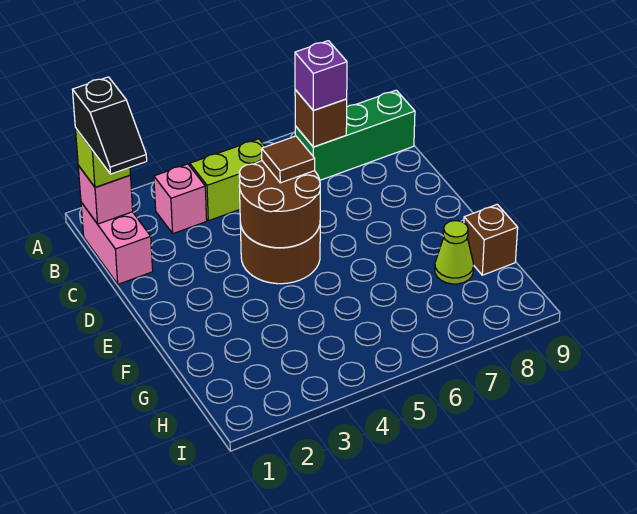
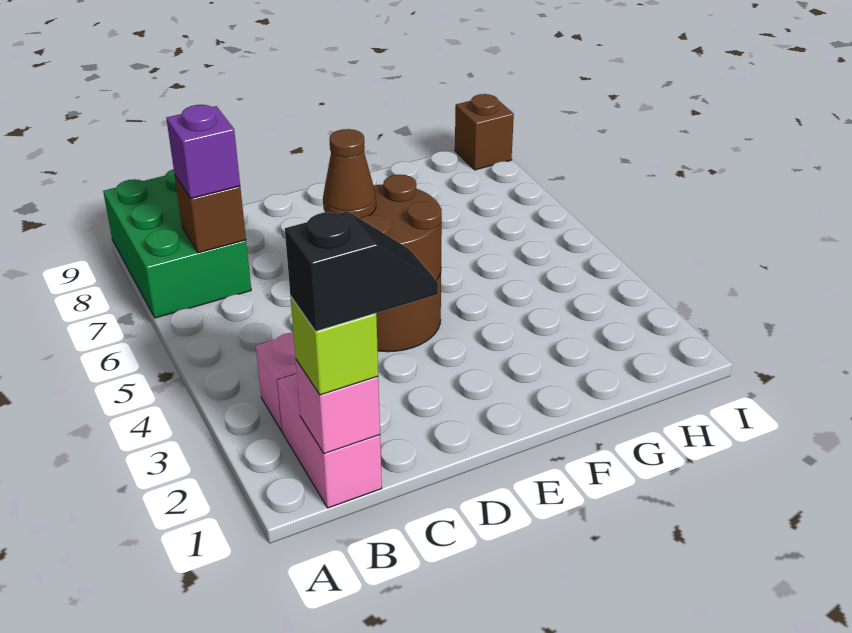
pink brick B1:C1 level 1 -> pink brick B1:B2 level 1
lime brick B4:B5 level 1 -> none
green brick B7:B9 level 1 -> green brick A7:B9 level 1
brown tile D5 level 3 -> brown cone D5 level 3
lime cone G8 level 1 -> none
brown brick G9 level 1 -> brown brick I9 level 1

